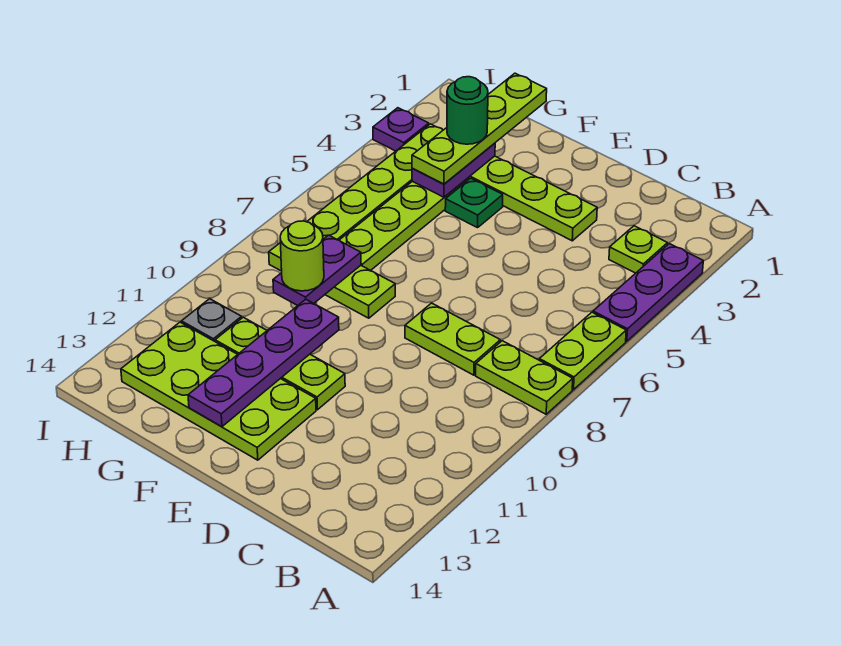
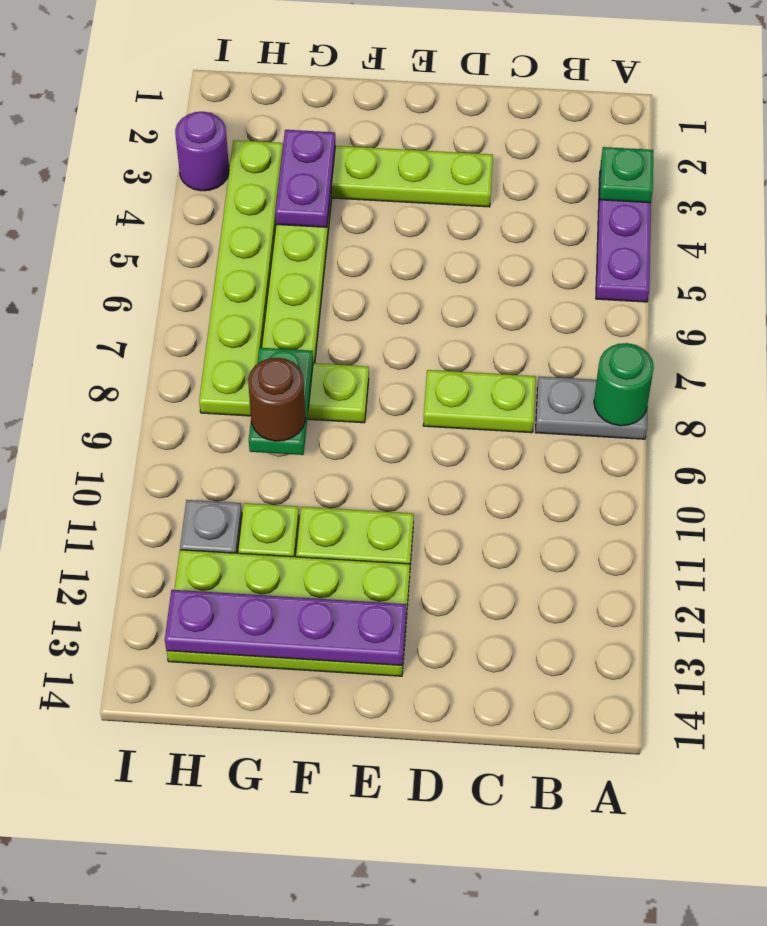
lime plate A6:A7 level 1 -> none
lime plate A8:B8 level 1 -> grey plate A8:B8 level 1
lime plate B3 level 1 -> none
green plate F4 level 1 -> green plate A3 level 2
purple plate F10:F13 level 2 -> purple plate E13:H13 level 2
lime plate G1:G4 level 3 -> none
green round brick G3 level 4 -> green round brick A8 level 2
purple plate G8:G9 level 2 -> green plate G8:G9 level 2
lime round brick G9 level 3 -> brown round brick G9 level 3
purple plate I3 level 1 -> purple round brick I3 level 1

